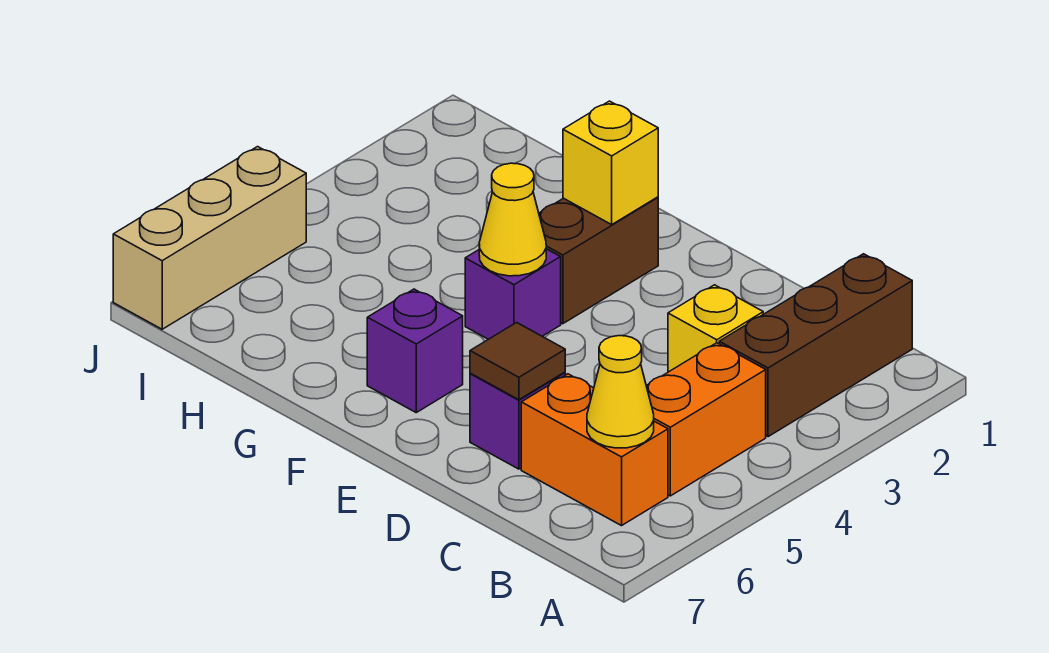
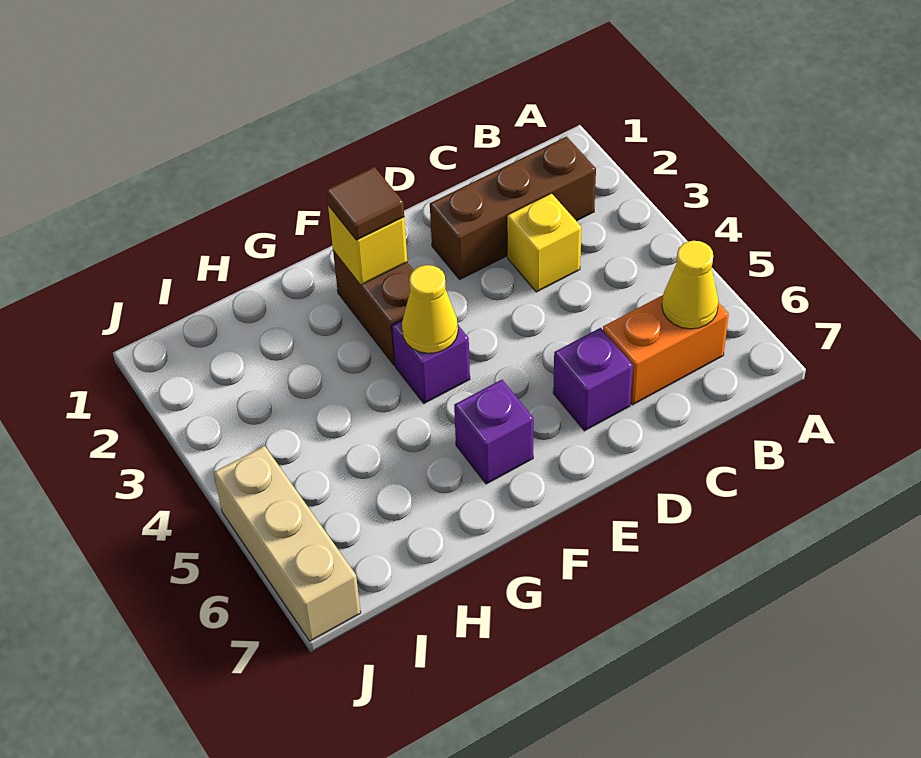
brown brick B1:B3 level 1 -> brown brick B2:D2 level 1
orange brick B4:B5 level 1 -> none
brown tile D6 level 2 -> brown tile F2 level 3

